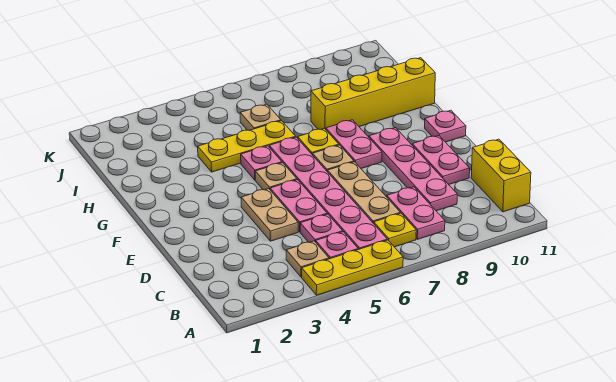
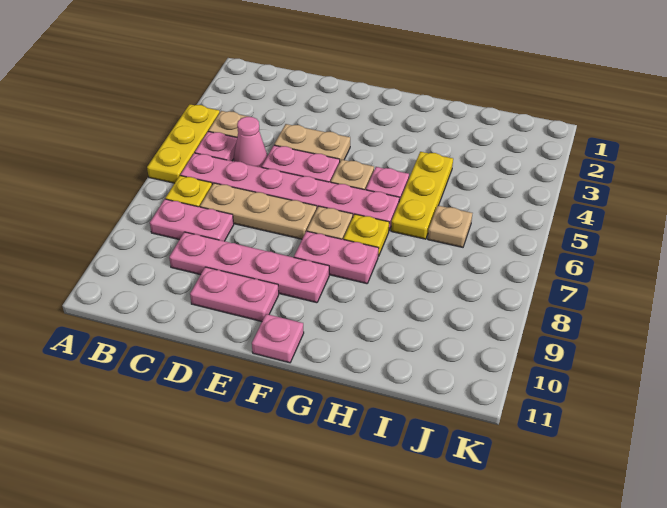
yellow brick B11:C11 level 1 -> none
pink plate C5 level 1 -> pink cone C5 level 1
yellow brick H8:H11 level 1 -> none

